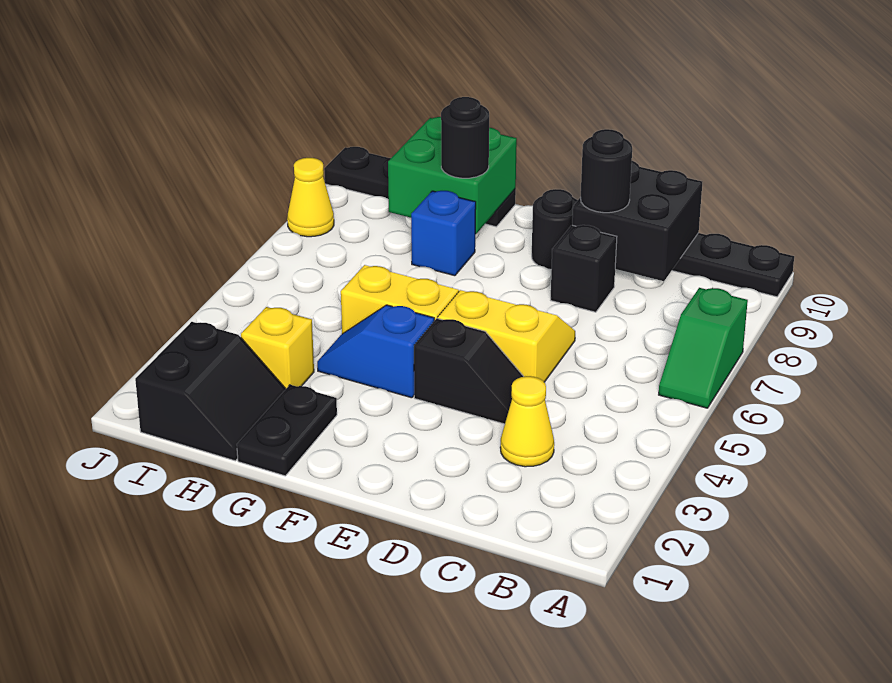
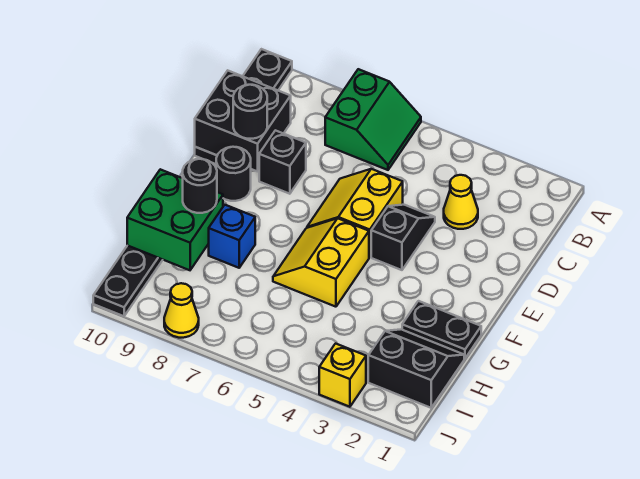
green slope A6:A7 level 1 top 7 -> green slope A6:B7 level 1 top 7
blue slope F4:G4 level 1 top F -> none
yellow brick H3 level 1 -> yellow brick J3 level 1

